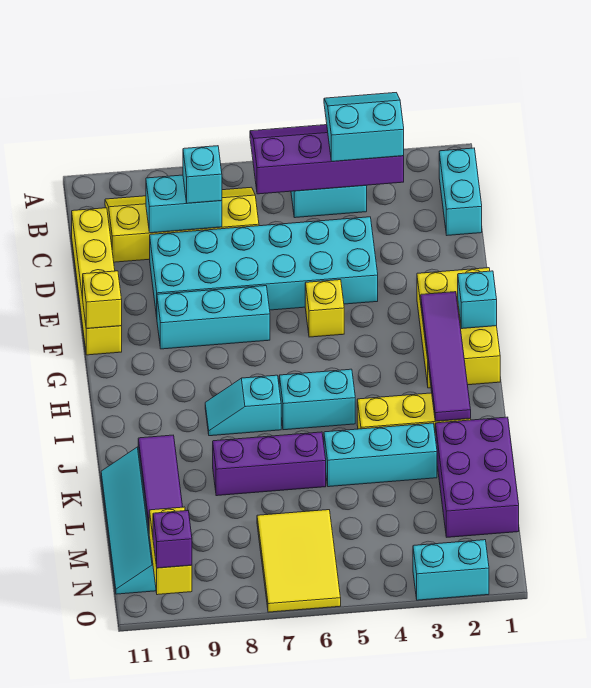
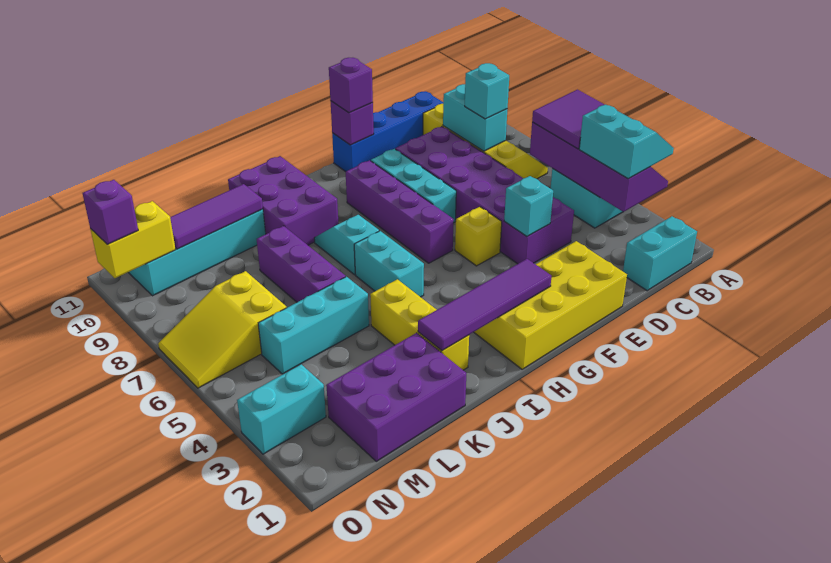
none -> purple tile A5:B6 level 3
yellow brick C11:F11 level 1 -> blue brick C11:F11 level 1
cyan brick D4:E9 level 1 -> purple brick D4:E9 level 1
yellow brick F1:H2 level 1 -> yellow brick E1:H2 level 1
yellow brick F11 level 2 -> purple brick F11 level 2
none -> purple brick F11 level 3
cyan brick G1 level 2 -> cyan brick E4 level 2
none -> purple brick G6:G9 level 1
none -> purple brick I9:J11 level 1
cyan brick K3:K5 level 1 -> cyan brick K5:M5 level 1
yellow tile M6:O7 level 1 -> yellow slope M6:O7 level 1 top M
cyan brick O2:O3 level 1 -> cyan brick N3:O3 level 1

